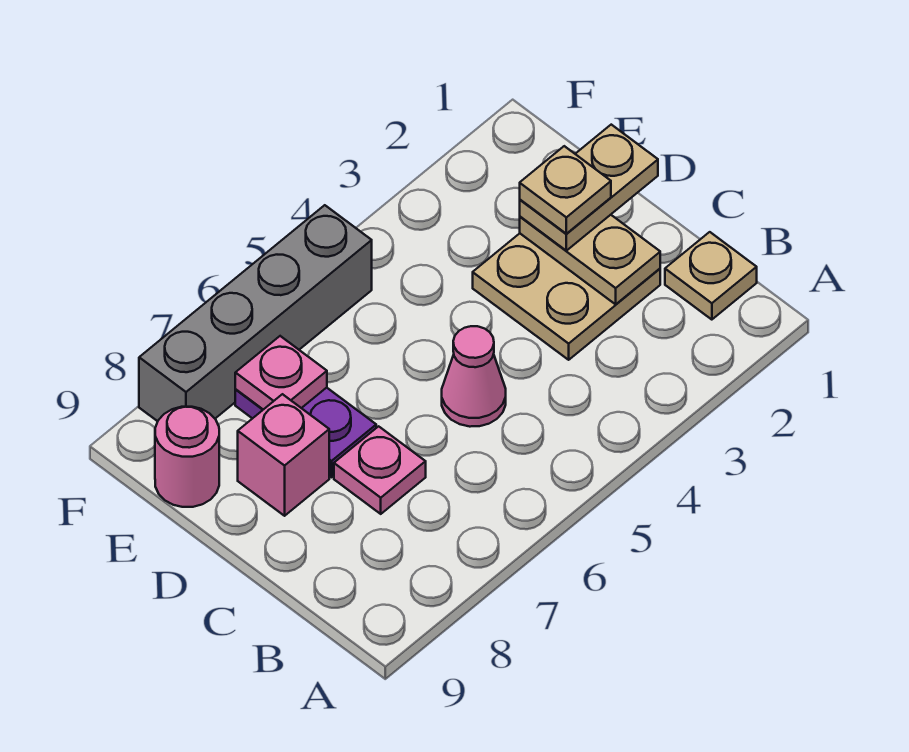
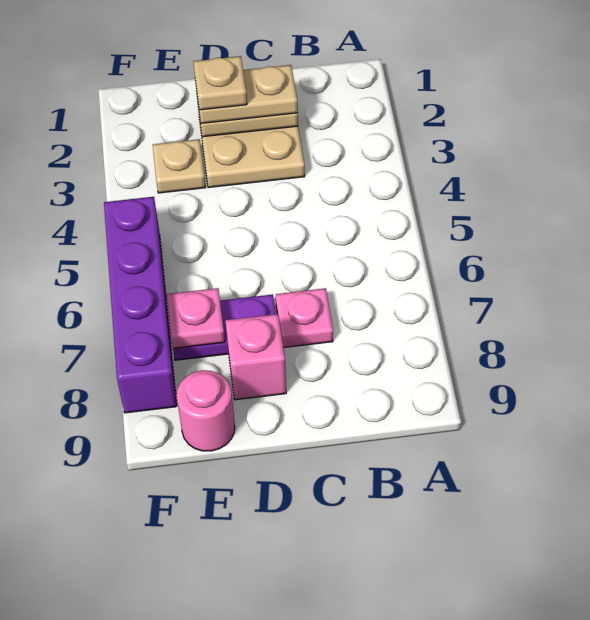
tan plate B1 level 1 -> tan plate E3 level 1
pink cone C5 level 1 -> none
tan plate D1:D2 level 3 -> tan plate C2:D2 level 3
grey brick F5:F8 level 1 -> purple brick F5:F8 level 1

